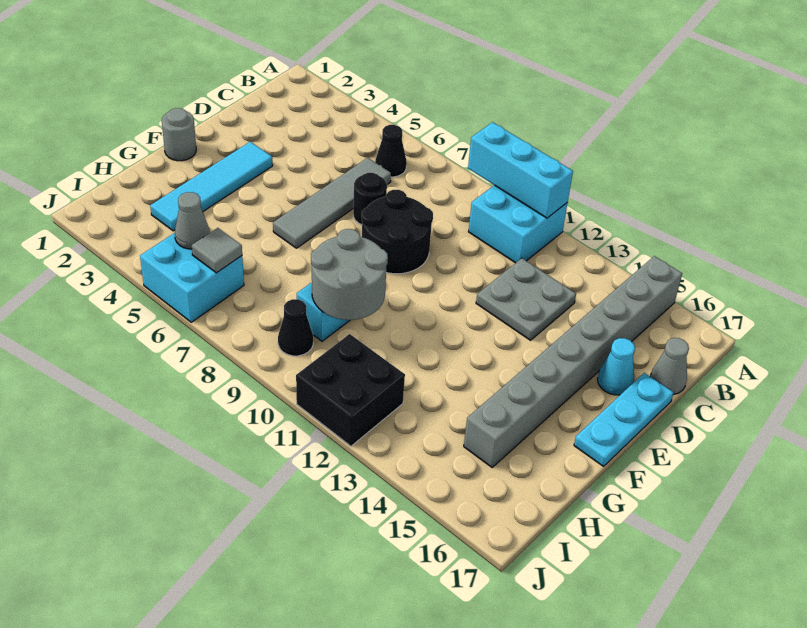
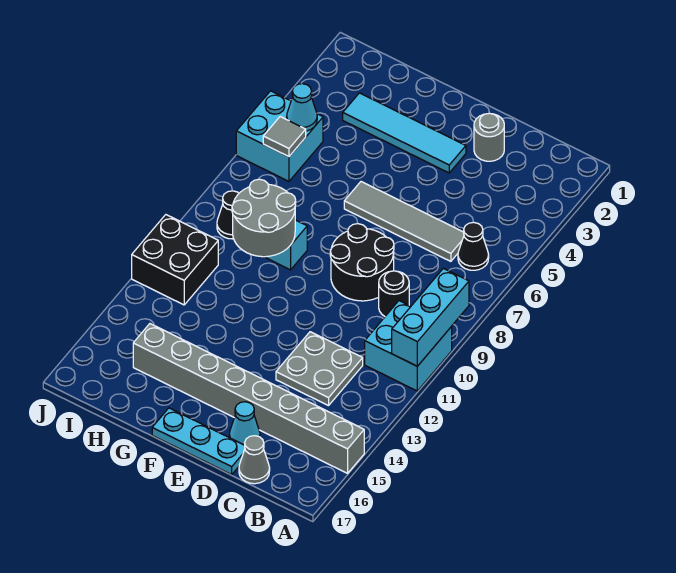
black round brick D7 level 1 -> black round brick C9 level 1
grey round brick F1 level 1 -> grey round brick D2 level 1
grey cone I5 level 2 -> cyan cone I5 level 2

